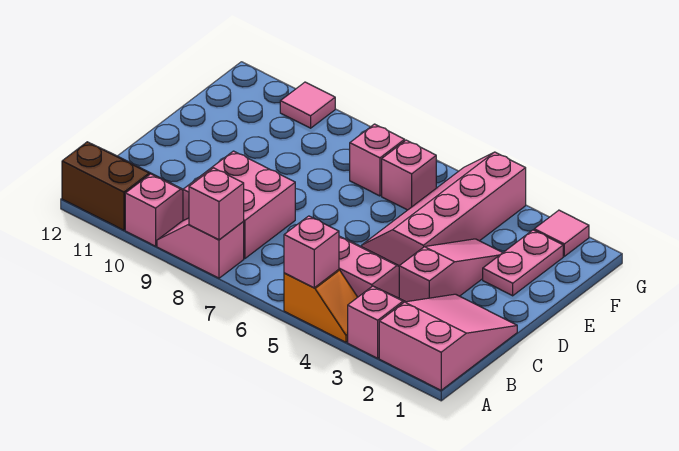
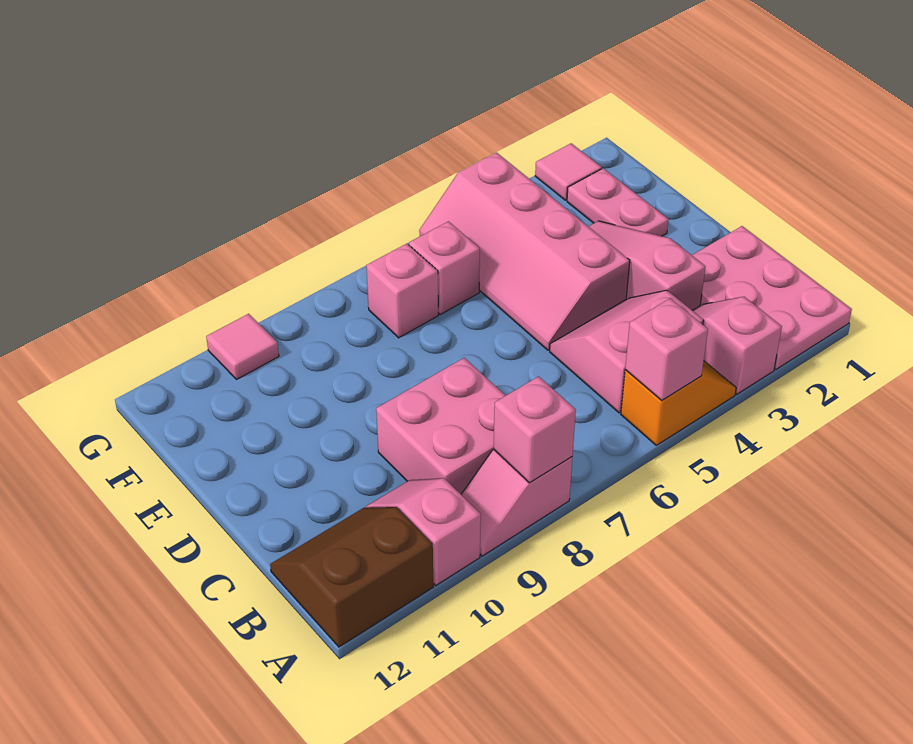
pink slope A1:C2 level 1 top A -> pink plate A1:C2 level 1

